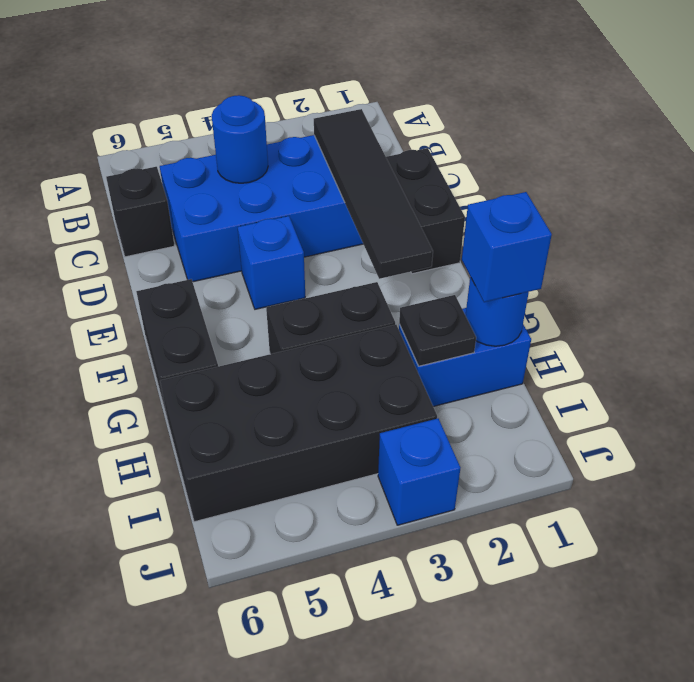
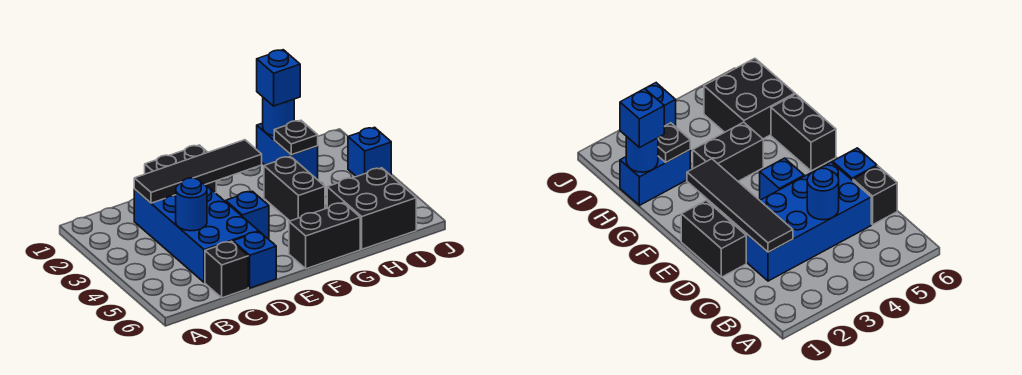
none -> blue brick D6 level 1
black brick H3:I6 level 1 -> black brick H5:I6 level 1

